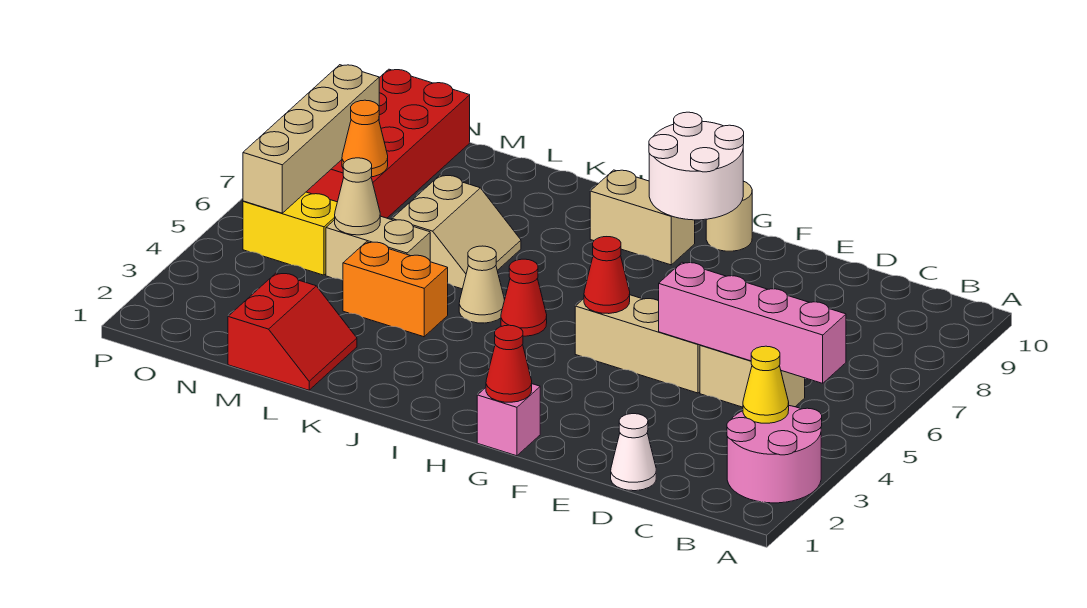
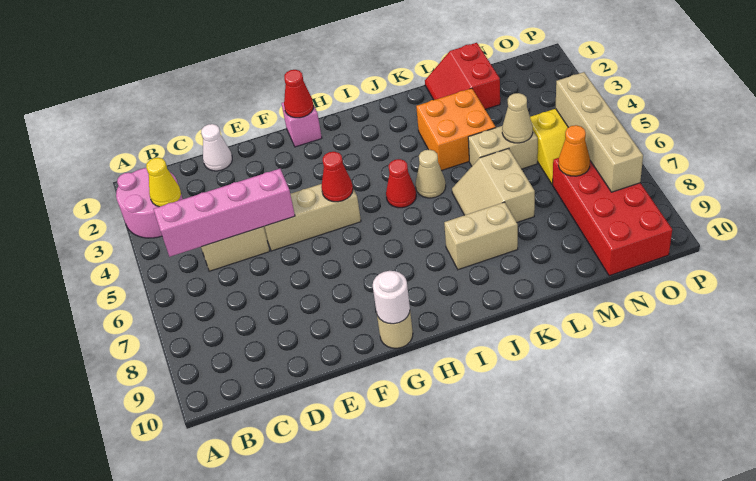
white round brick G9:H10 level 2 -> white round brick G10 level 2
tan brick H9:I9 level 1 -> tan brick J8:K8 level 1
orange brick K4:L4 level 1 -> orange brick K3:L4 level 1

